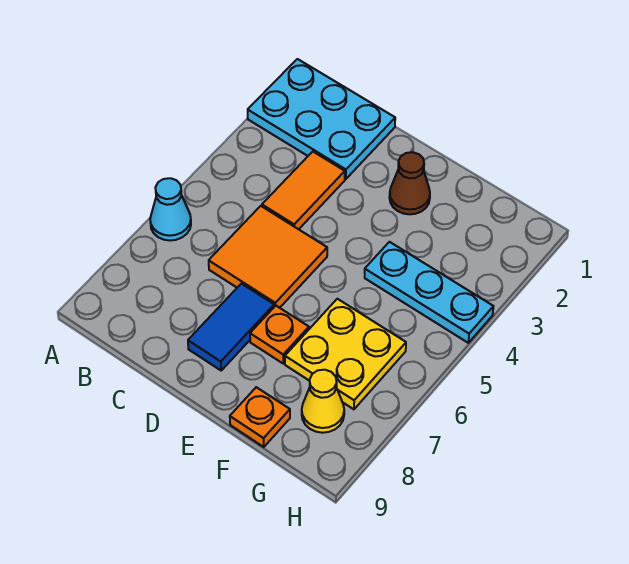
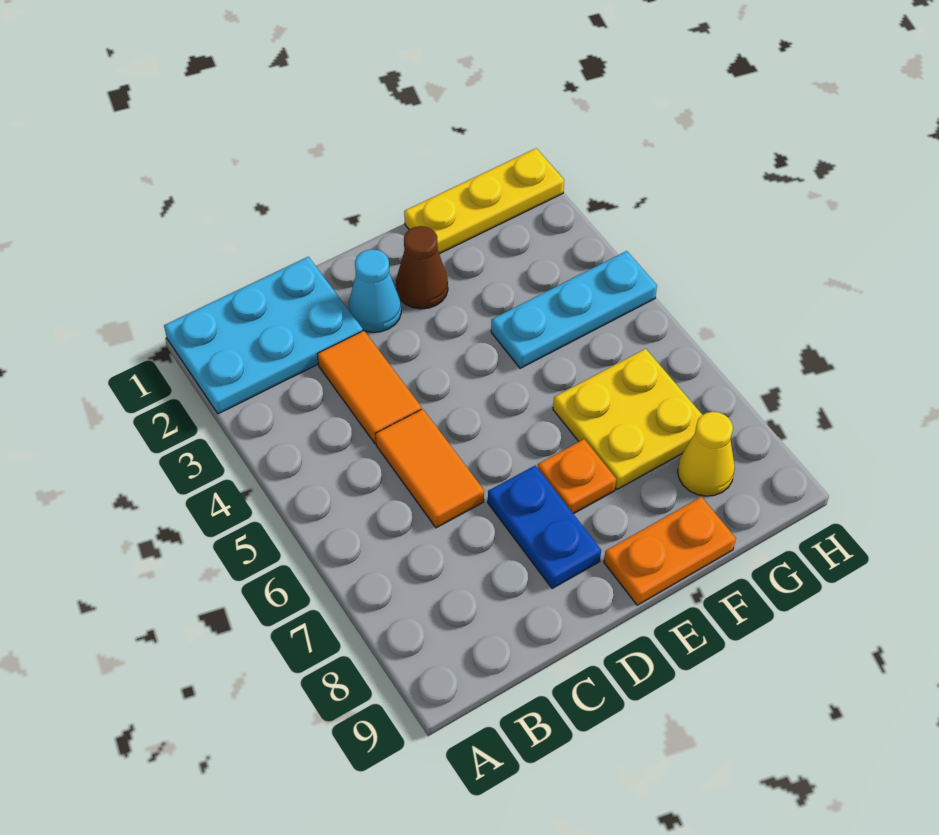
cyan cone A6 level 1 -> cyan cone D2 level 1
orange tile C5:D6 level 1 -> orange tile C5:C6 level 1
blue tile D7:D8 level 1 -> blue plate D7:D8 level 1
none -> yellow plate F1:H1 level 1
orange plate F9 level 1 -> orange plate E9:F9 level 1

